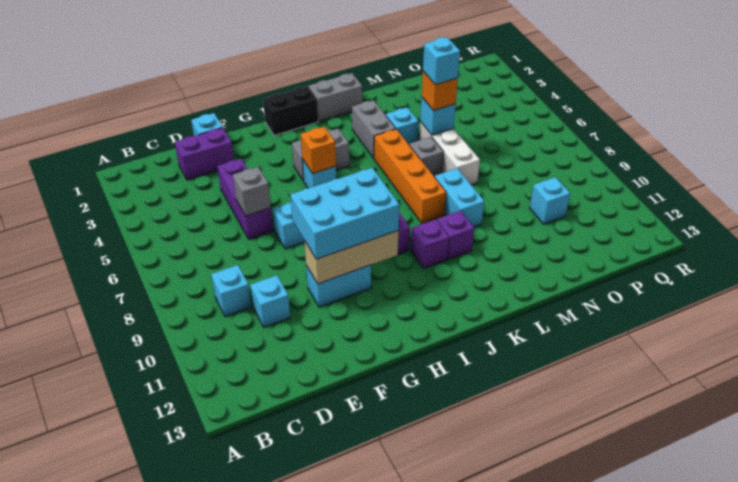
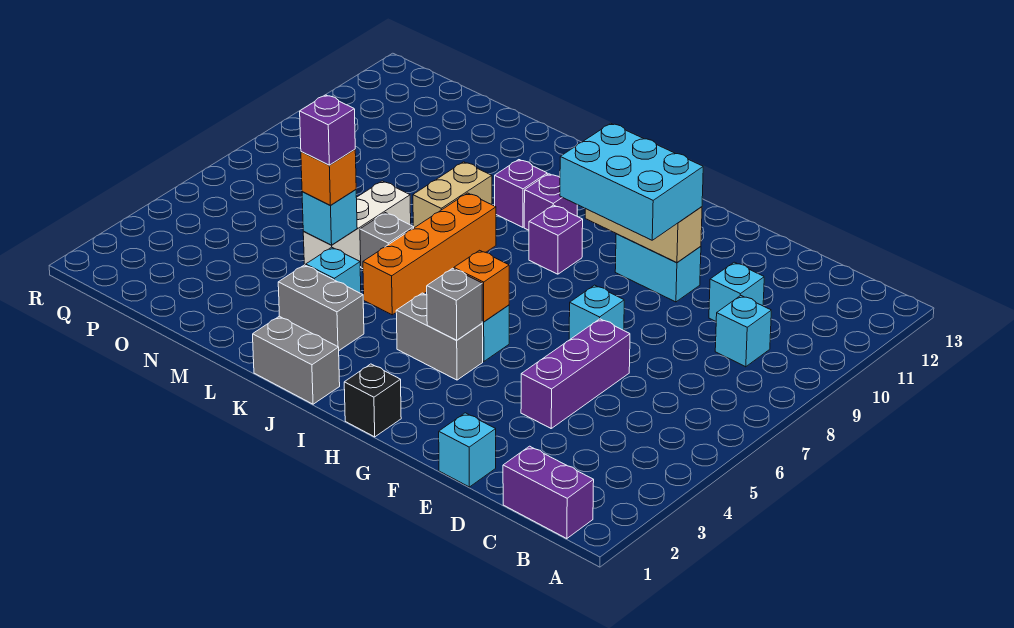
purple brick D2:E2 level 1 -> purple brick B1:C1 level 1
grey brick E6 level 2 -> grey brick H4 level 2
black brick H1:I1 level 1 -> black brick H1 level 1
grey brick K3:K4 level 1 -> grey brick K3:L3 level 1
cyan brick L8:L9 level 1 -> tan brick L8:L9 level 1
cyan brick M5 level 4 -> purple brick M5 level 4
cyan brick O10 level 1 -> none

